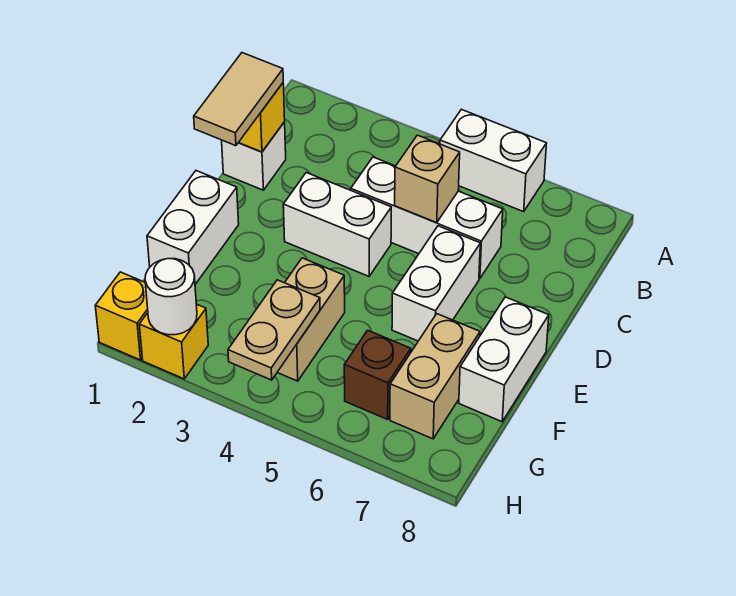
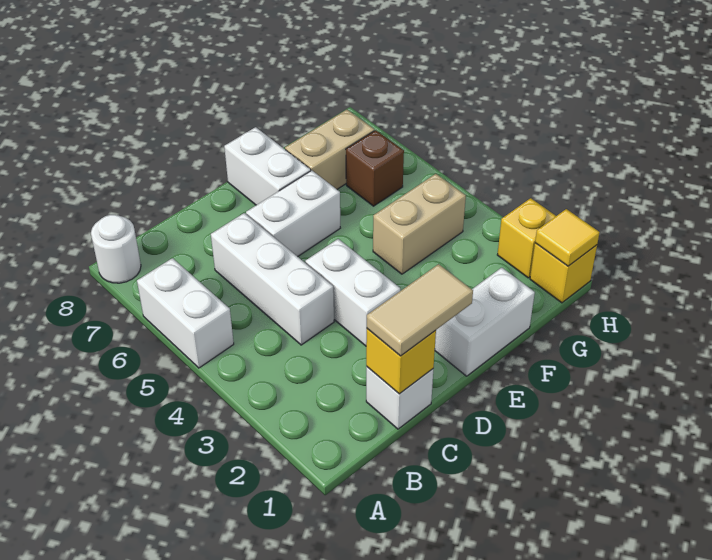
tan brick C5 level 2 -> none
white brick E8:F8 level 1 -> white brick E7:E8 level 1
tan plate G4:H4 level 2 -> none
none -> yellow tile H1 level 2
white round brick H2 level 2 -> white round brick A8 level 1

